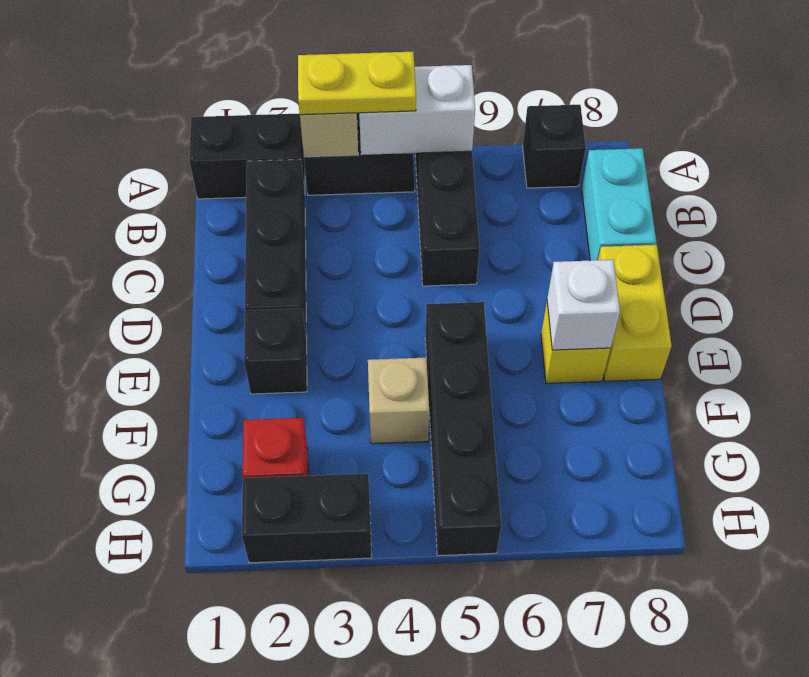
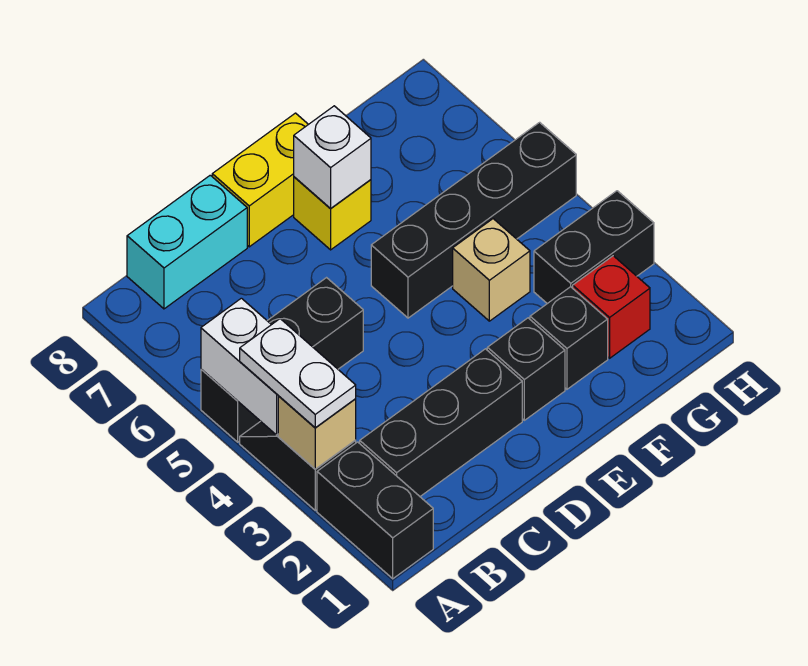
yellow plate A3:A4 level 3 -> white plate A3:A4 level 3
black brick A7 level 1 -> black brick F2 level 1
black brick H2:H3 level 1 -> black brick G3:H3 level 1

